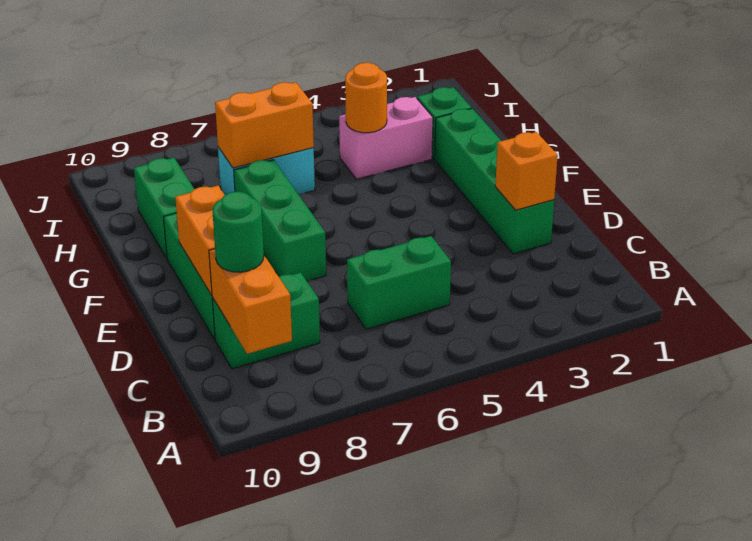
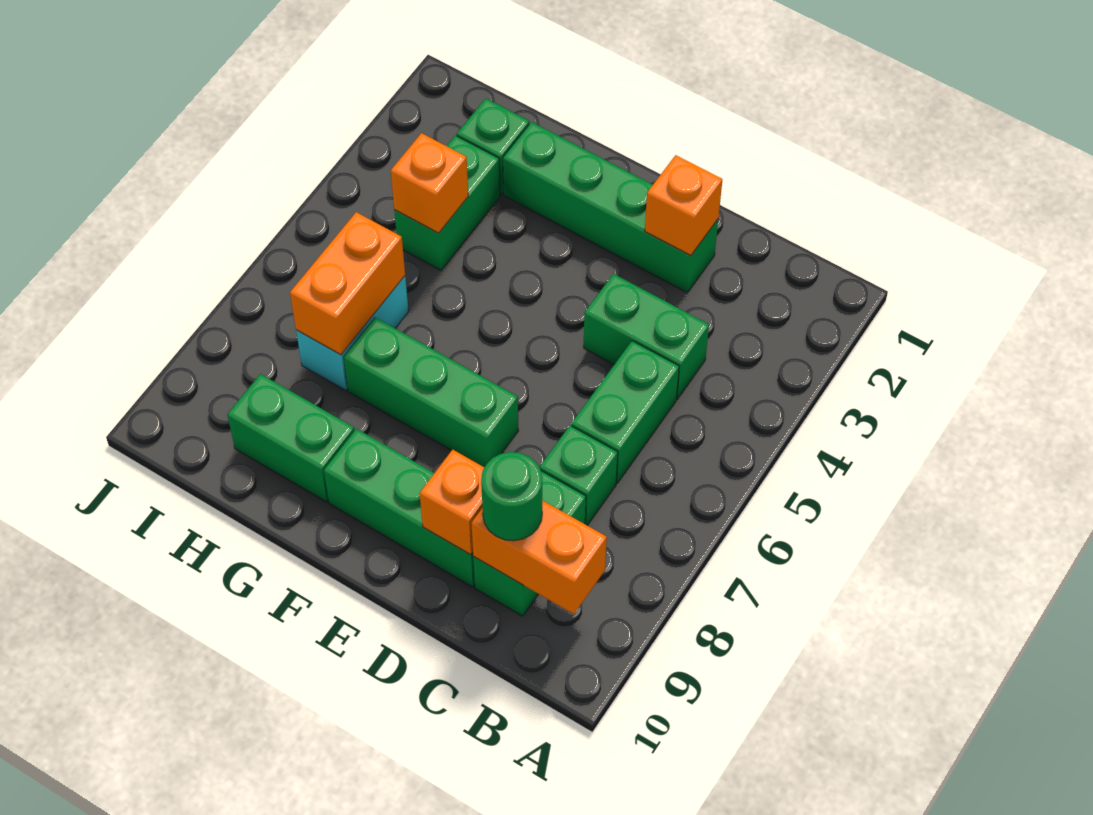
none -> green brick C4:D4 level 1
none -> green brick C7 level 1
orange brick D9:E9 level 2 -> orange brick D9 level 2
pink brick H3:H4 level 1 -> green brick H3:H4 level 1
orange round brick H4 level 2 -> orange brick H4 level 2

